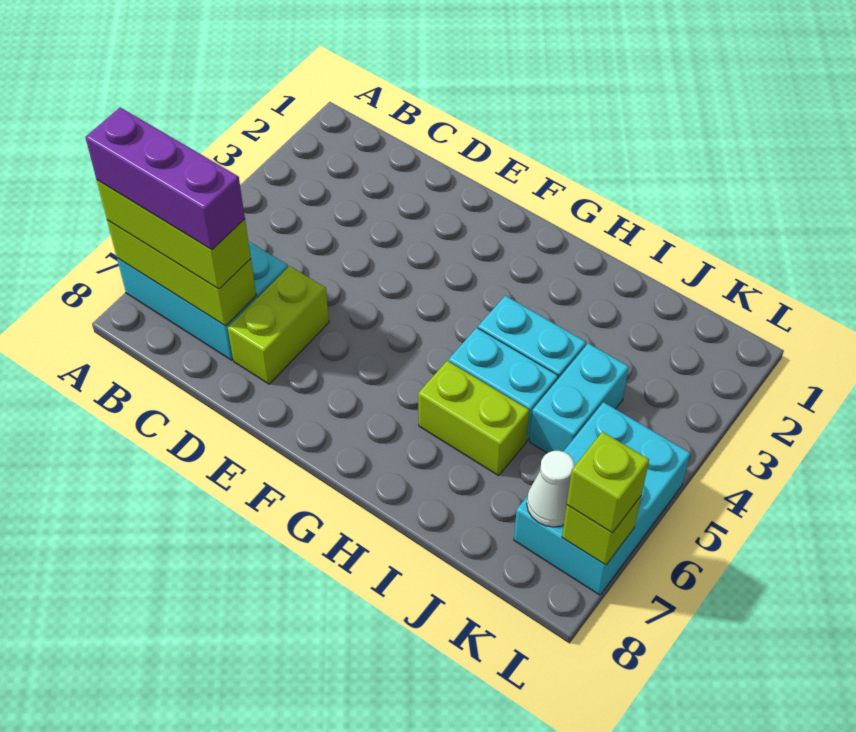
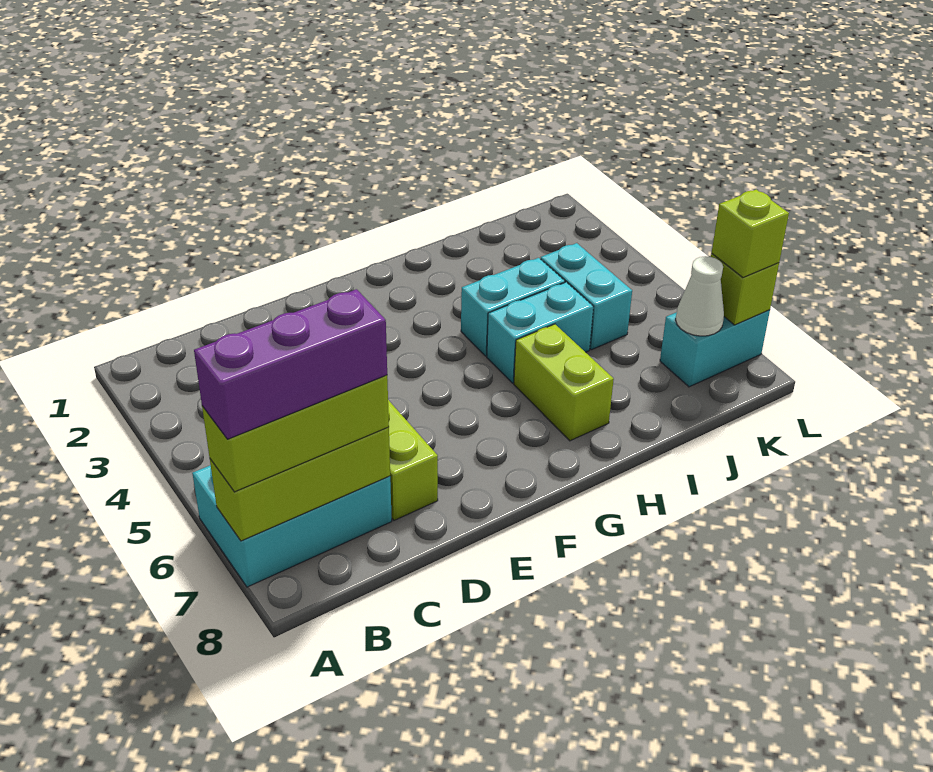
lime brick H6:I6 level 1 -> lime brick H6:H7 level 1
cyan brick K5:L7 level 1 -> cyan brick K7:L7 level 1

